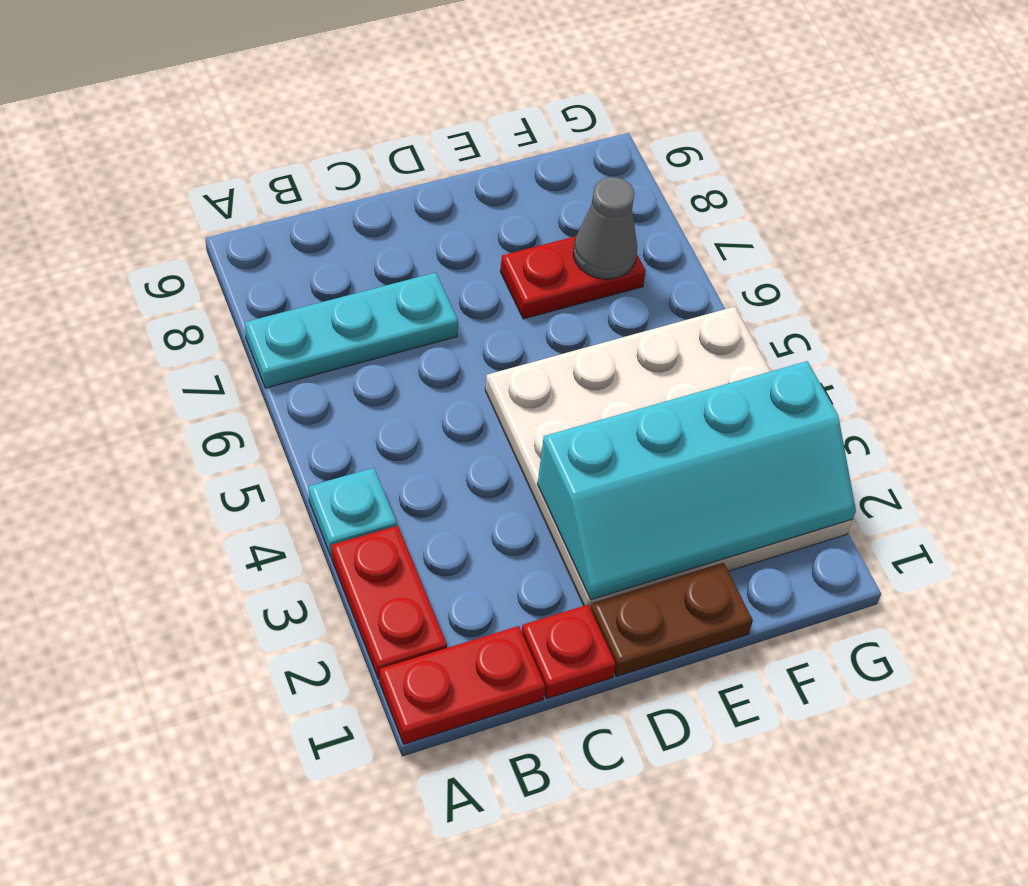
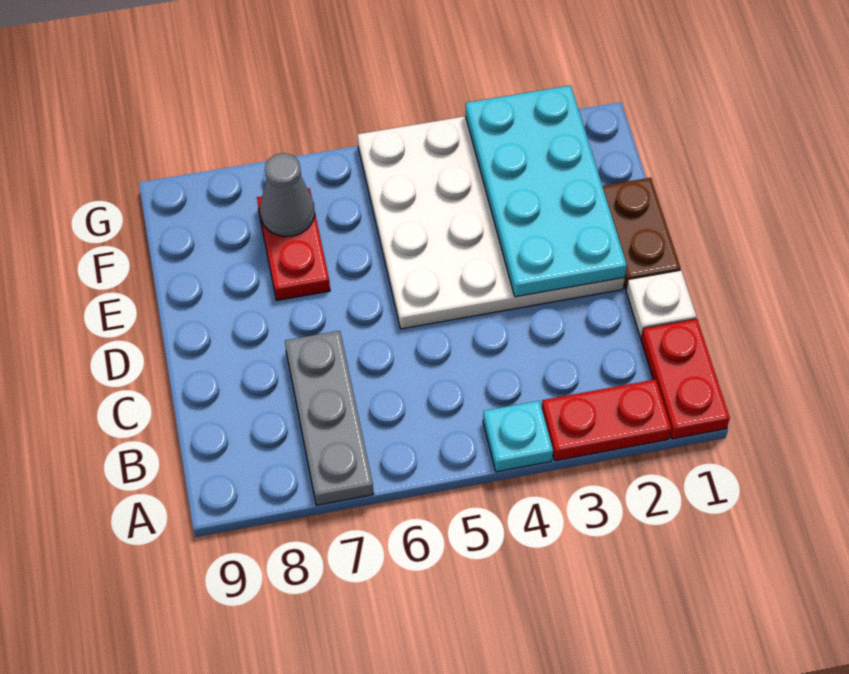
cyan plate A7:C7 level 1 -> grey plate A7:C7 level 1
red plate C1 level 1 -> white plate C1 level 1
cyan slope D2:G3 level 2 top 3 -> cyan plate D2:G3 level 2

